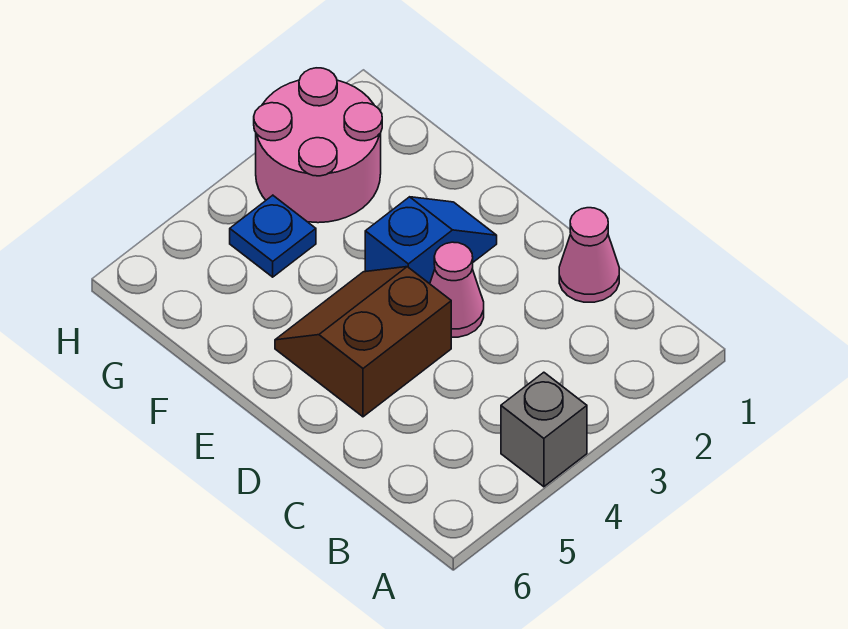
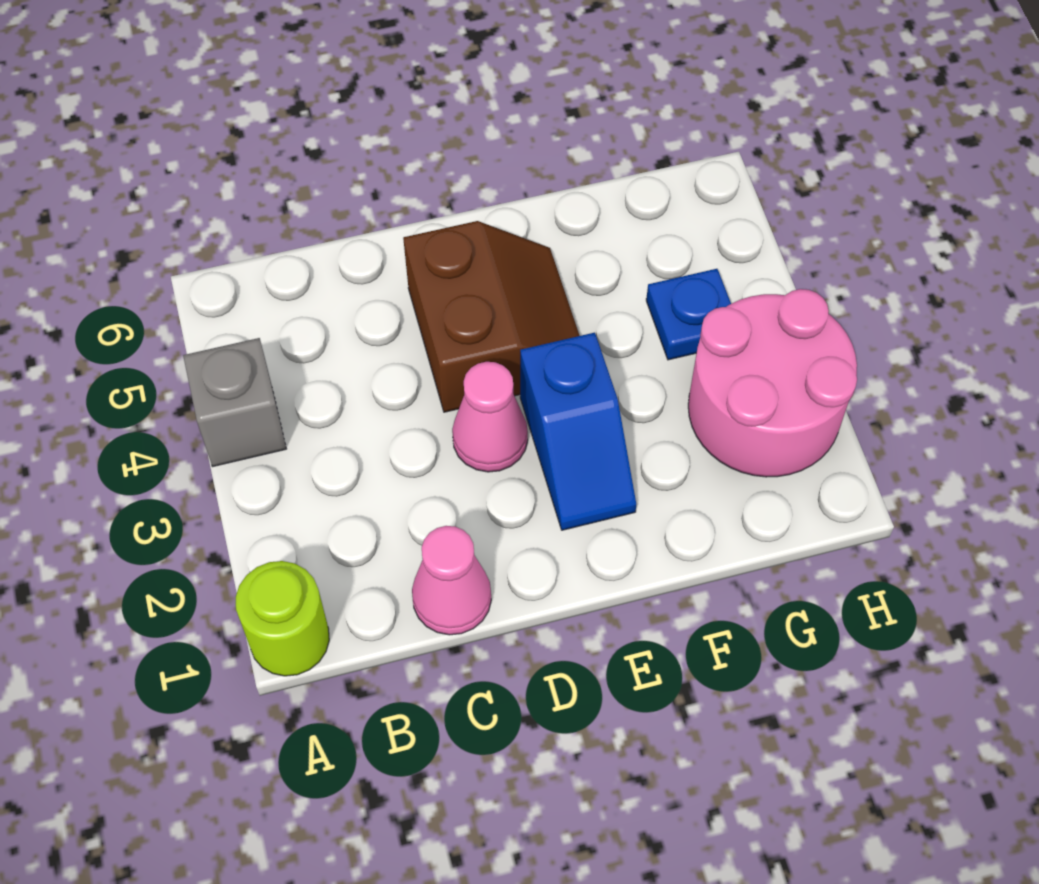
none -> lime round brick A1 level 1

